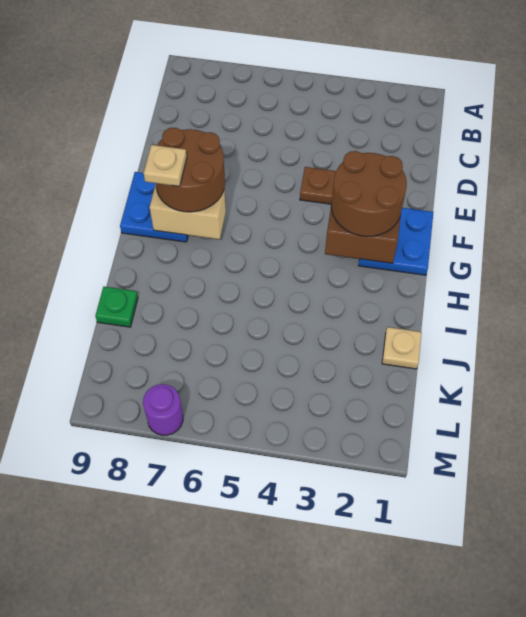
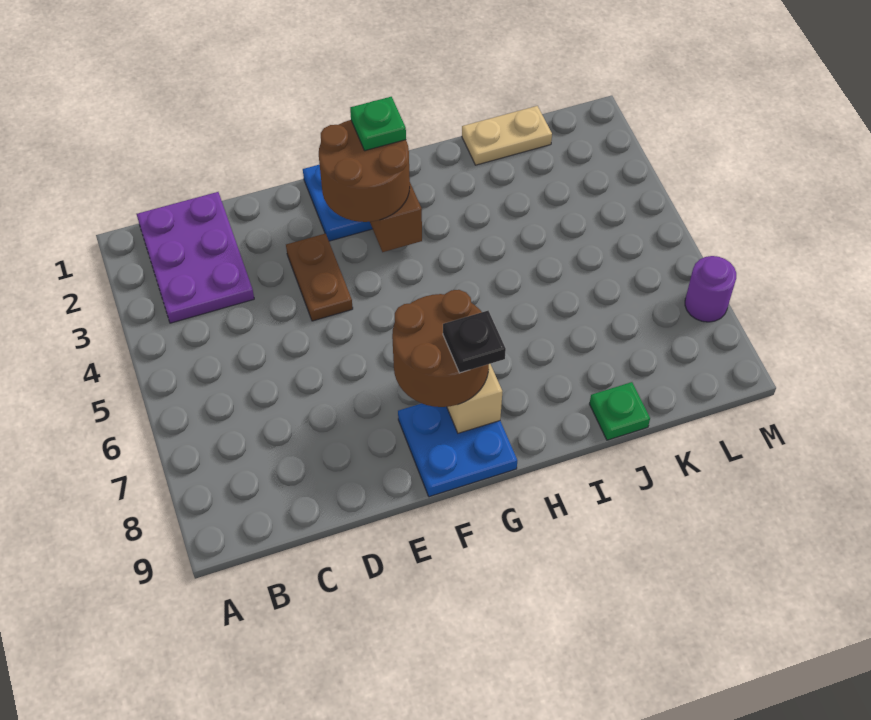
none -> purple plate B1:C3 level 1
none -> green plate G2 level 4
tan plate G8 level 4 -> black plate G8 level 4
tan plate J1 level 1 -> tan plate J1:K1 level 1

